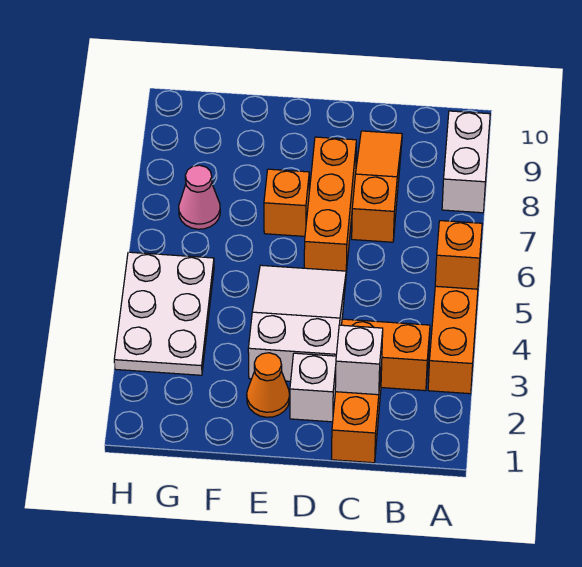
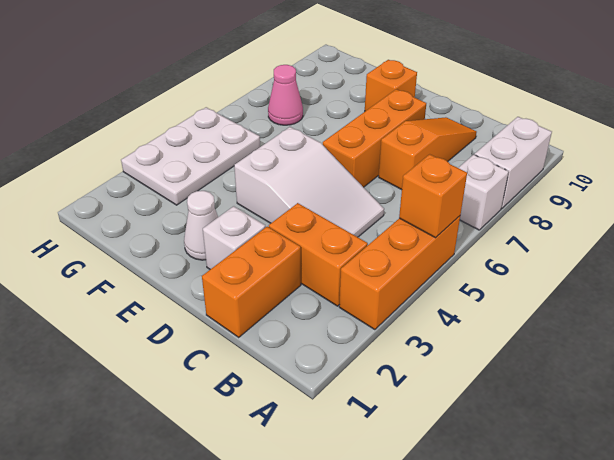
white brick C2 level 2 -> white brick A7 level 1
white slope D3:E5 level 1 top 3 -> white slope C4:E5 level 1 top E
orange cone E2 level 1 -> white cone E2 level 1
orange brick E7 level 1 -> orange brick E9 level 1

